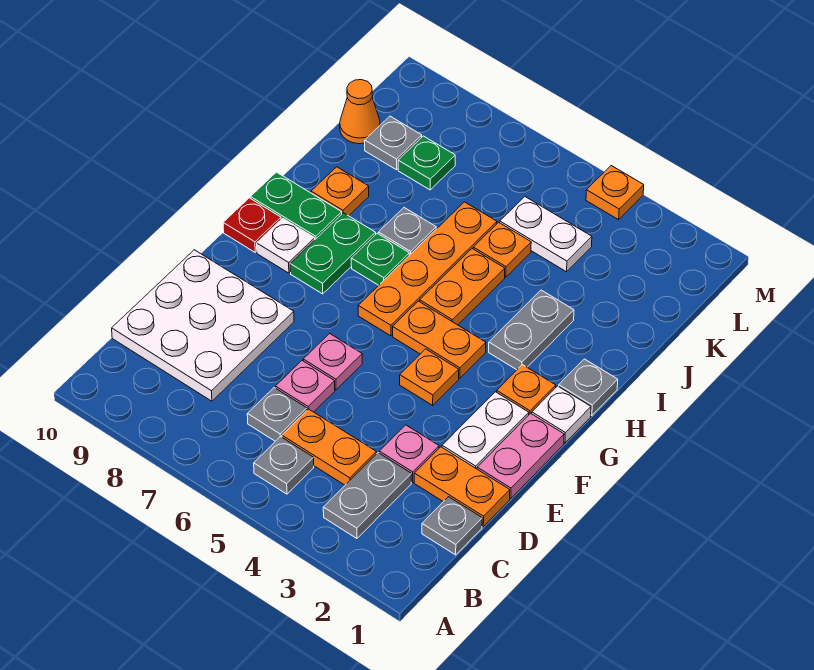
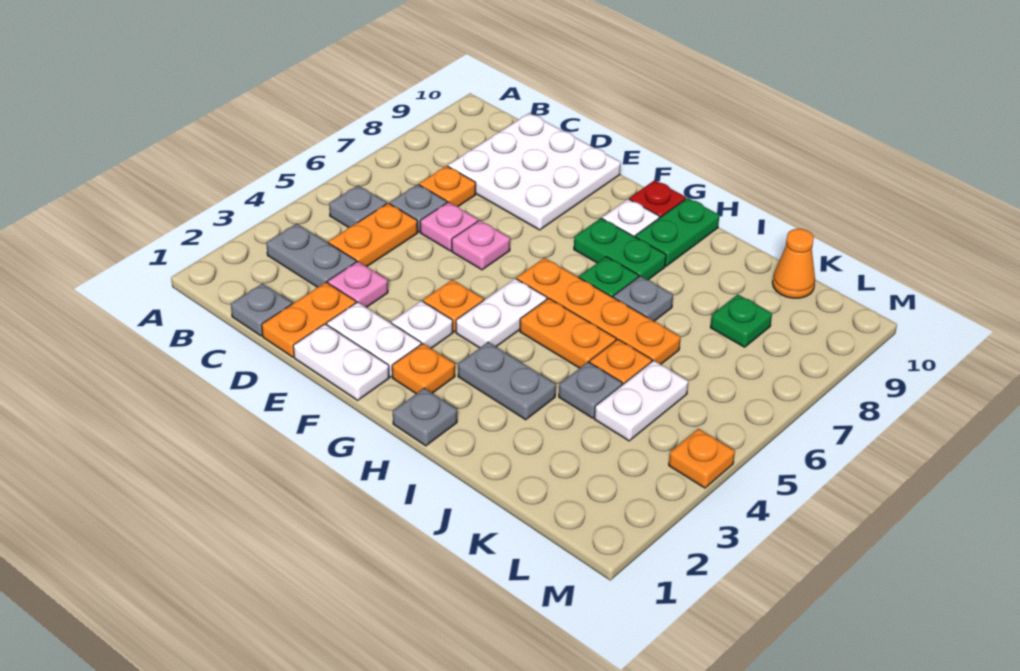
pink plate E1:F1 level 1 -> white plate E1:F1 level 1
white plate G1 level 1 -> white plate F3 level 1
orange plate G4:G5 level 1 -> white plate G4:G5 level 1
orange plate I9 level 1 -> orange plate C7 level 1
grey plate K9 level 1 -> grey plate J4 level 1

